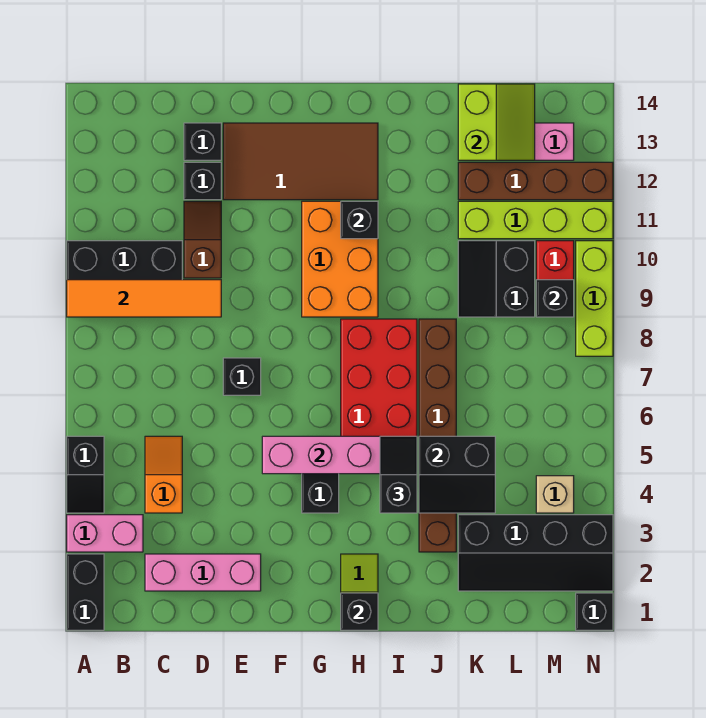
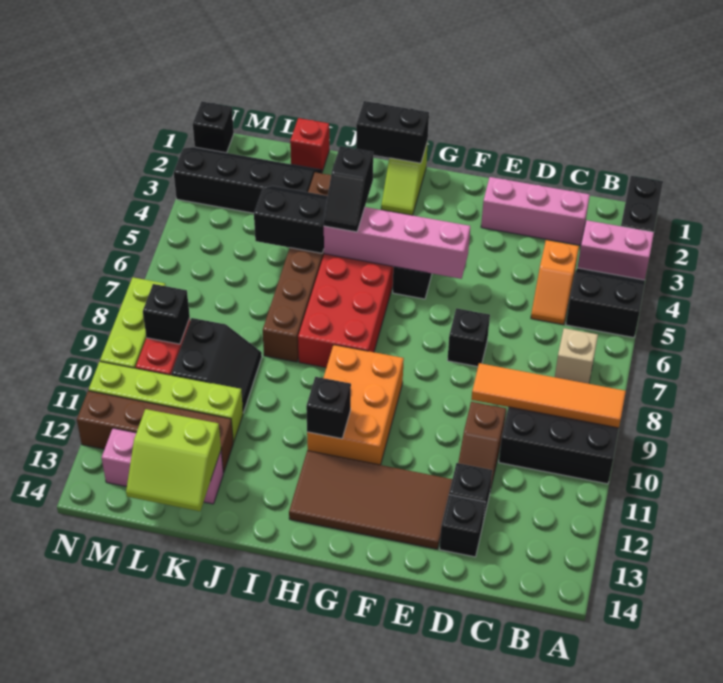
black slope A4:A5 level 1 top 5 -> black slope A4:B5 level 1 top 5
black brick H1 level 2 -> black brick H1:I1 level 2
none -> red brick K1 level 1
lime slope K13:L14 level 2 top K -> lime slope K13:L14 level 2 top 13
tan brick M4 level 1 -> tan brick B7 level 1

